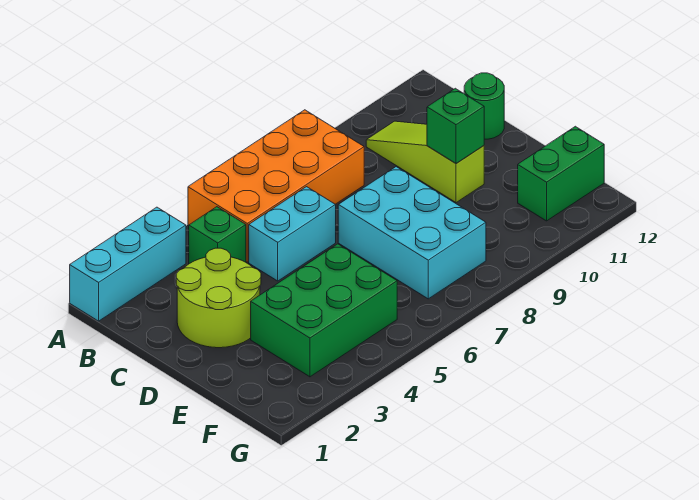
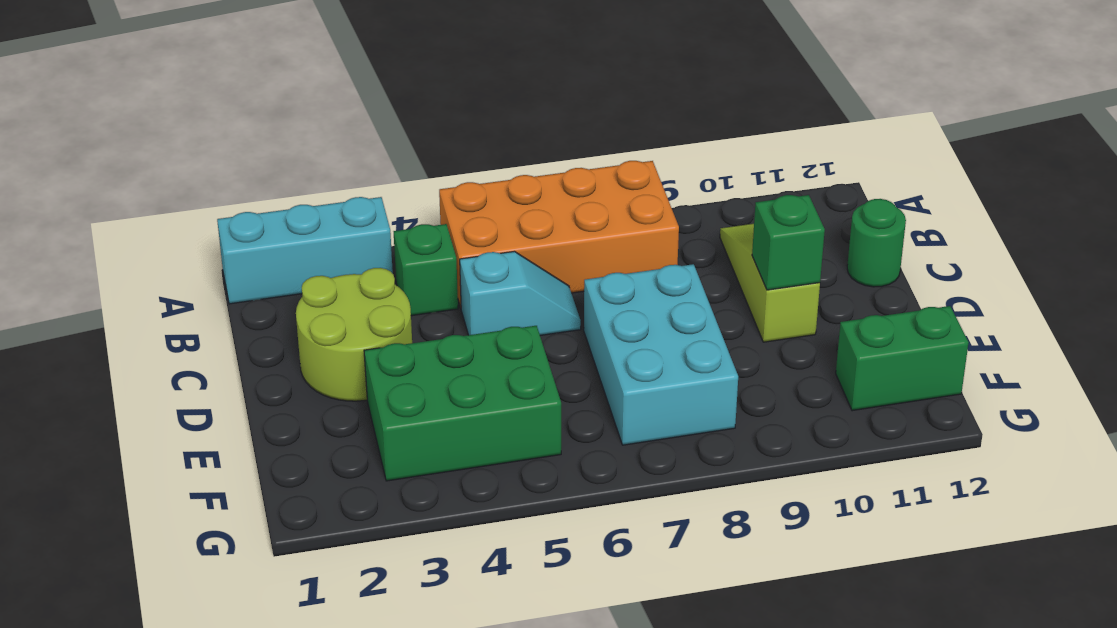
cyan brick C5:C6 level 1 -> cyan slope C5:C6 level 1 top 5

